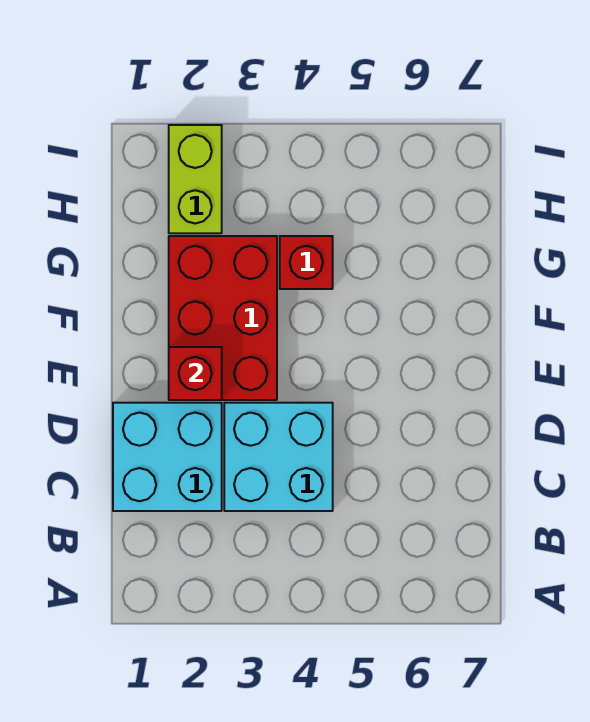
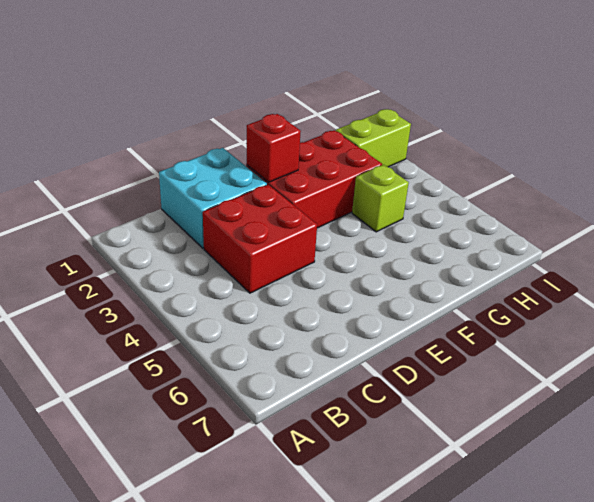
cyan brick C3:D4 level 1 -> red brick C3:D4 level 1
red brick G4 level 1 -> lime brick G4 level 1

